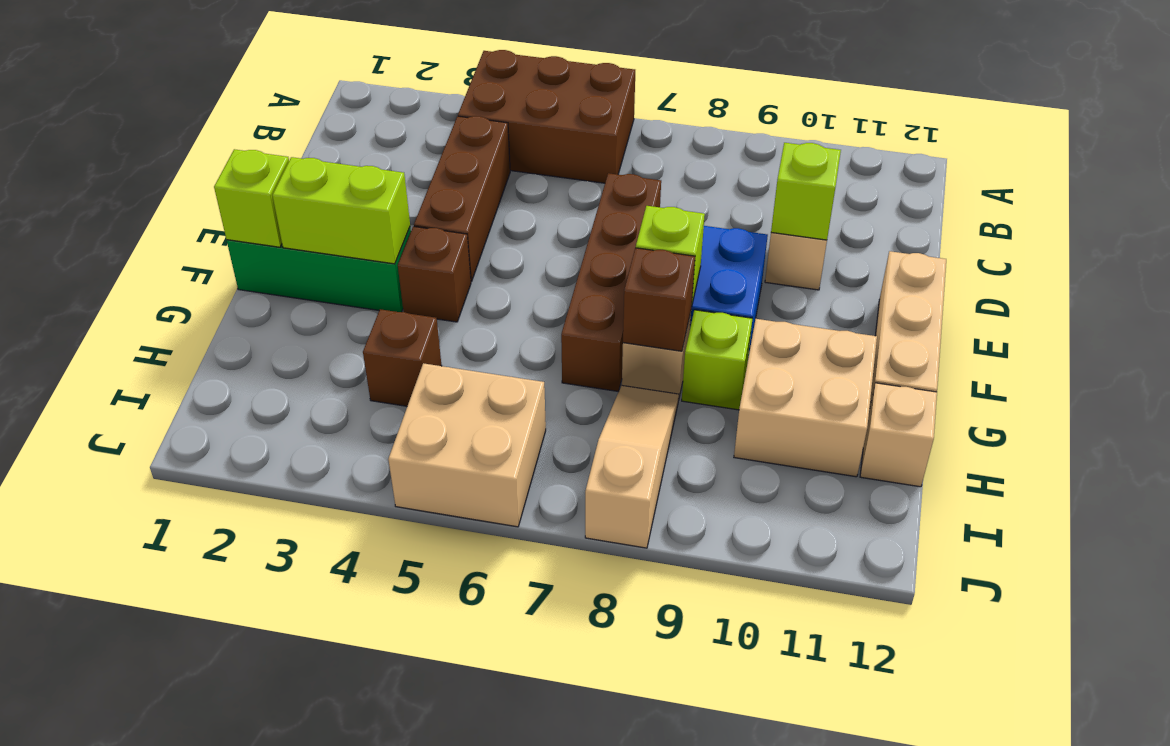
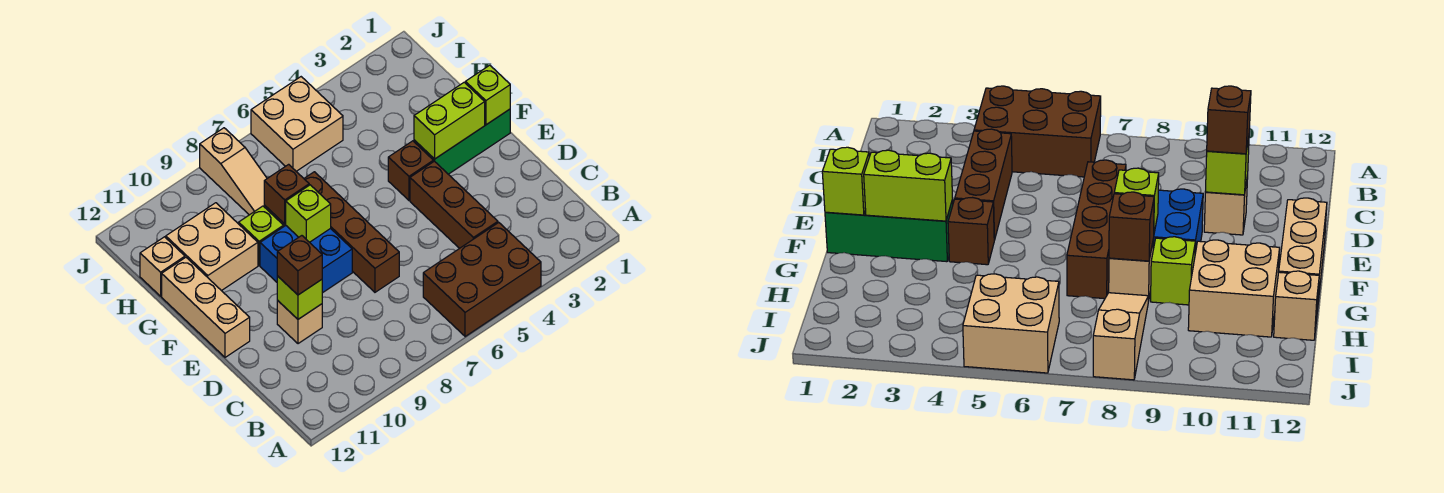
brown brick H4 level 1 -> brown brick D10 level 3

